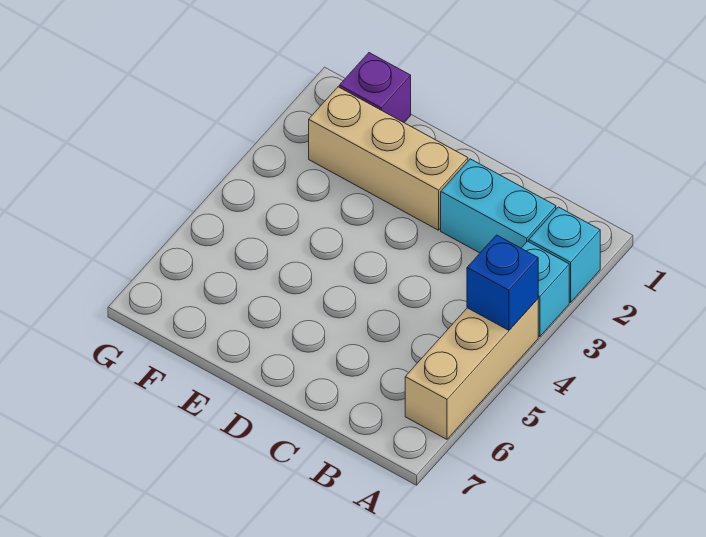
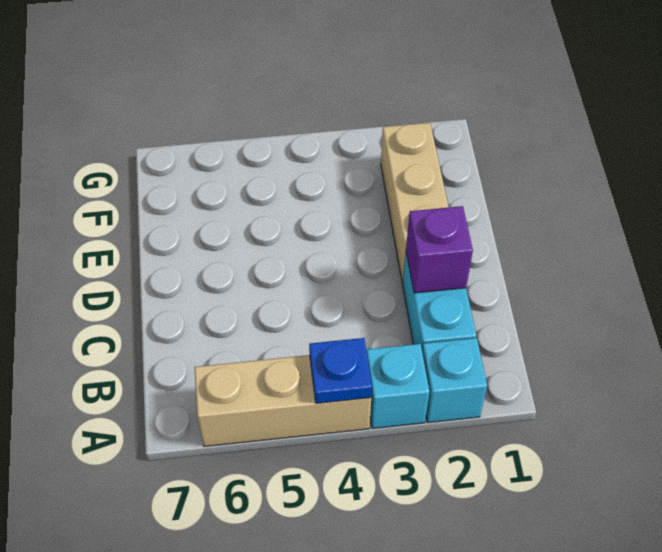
blue brick A4 level 2 -> blue plate A4 level 2
purple brick F1 level 1 -> purple brick C2 level 2

